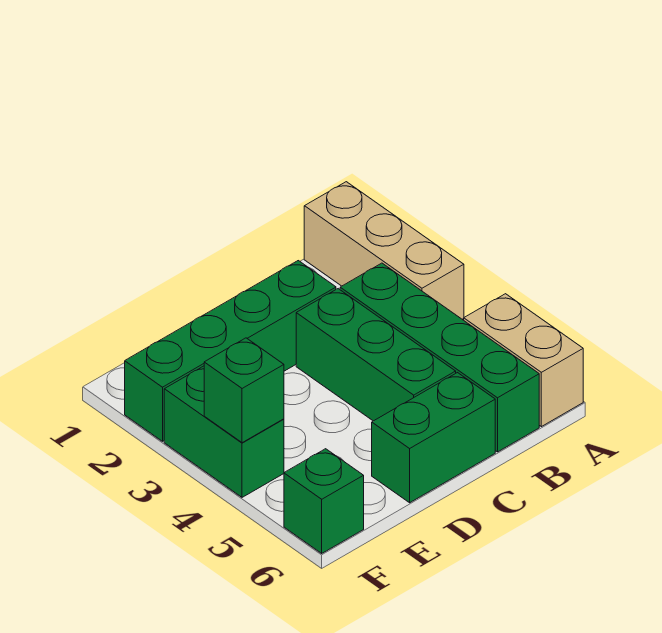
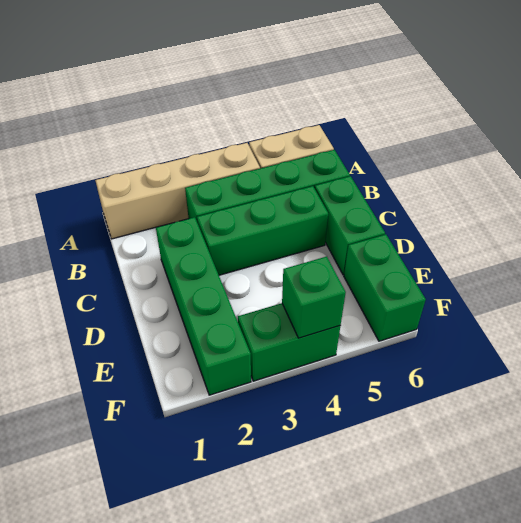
tan brick A1:A3 level 1 -> tan brick A1:A4 level 1
green brick F6 level 1 -> green brick E6:F6 level 1

